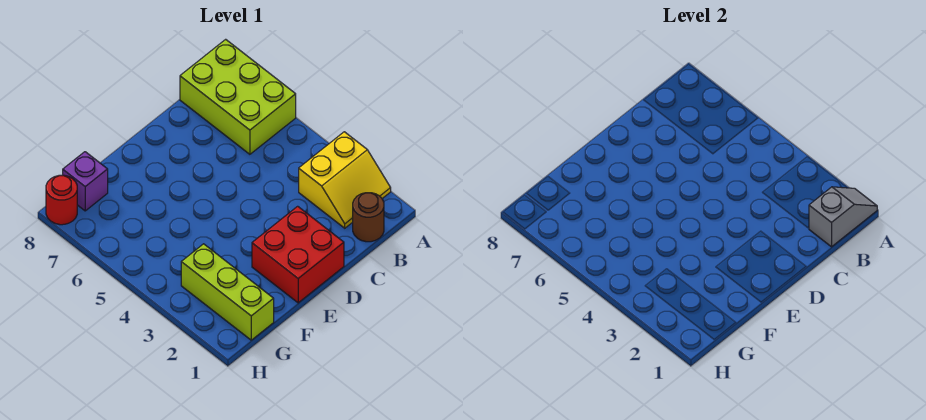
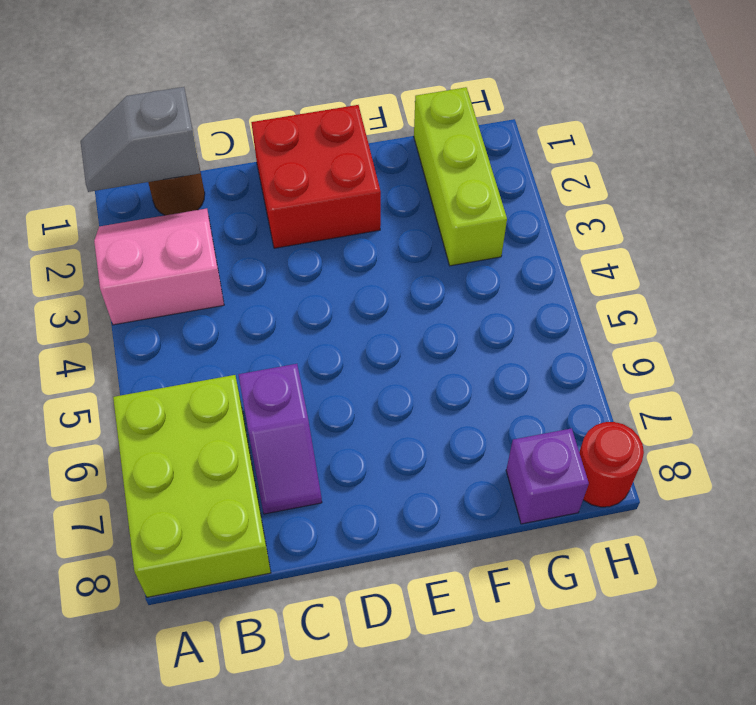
yellow slope A2:B3 level 1 top 3 -> pink slope A2:B3 level 1 top 3
none -> purple slope C6:C7 level 1 top 6

